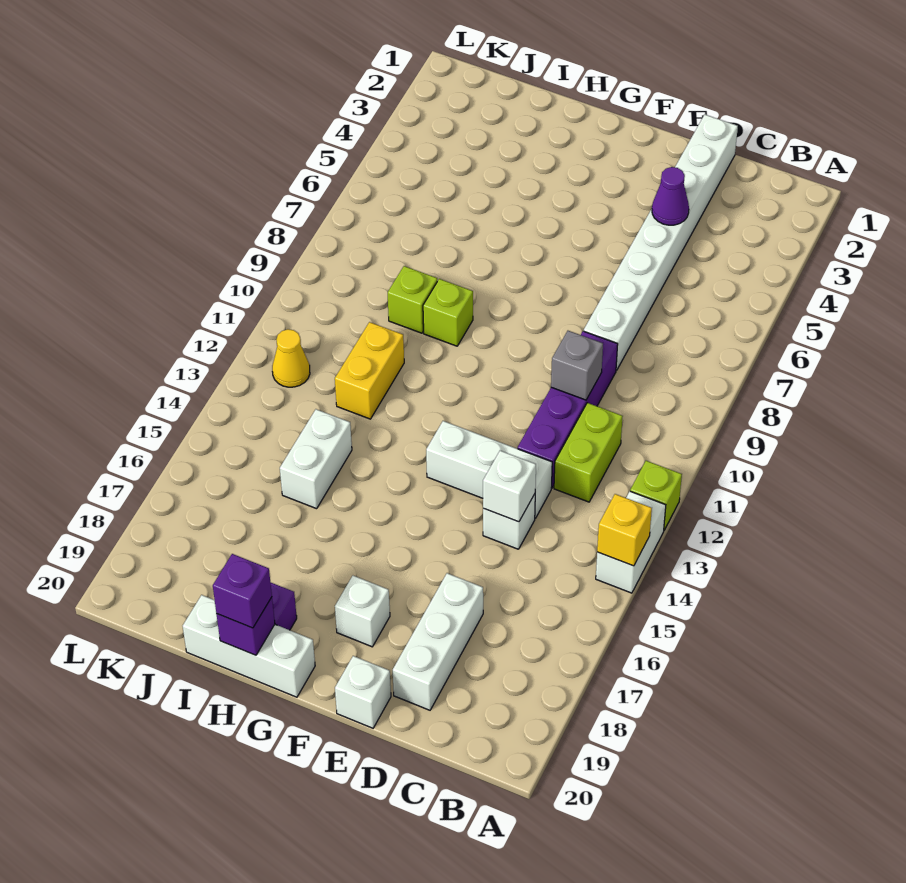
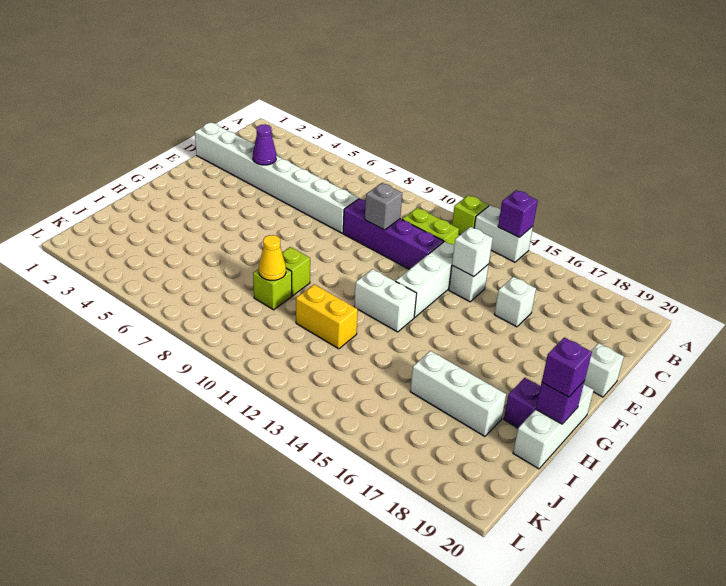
yellow brick A14 level 2 -> purple brick A14 level 2
white brick D17:D19 level 1 -> white brick I16:I18 level 1
white brick F18 level 1 -> white brick D16 level 1
white brick I14:I15 level 1 -> white brick G12:G13 level 1
yellow cone K12 level 1 -> yellow cone I9 level 2

